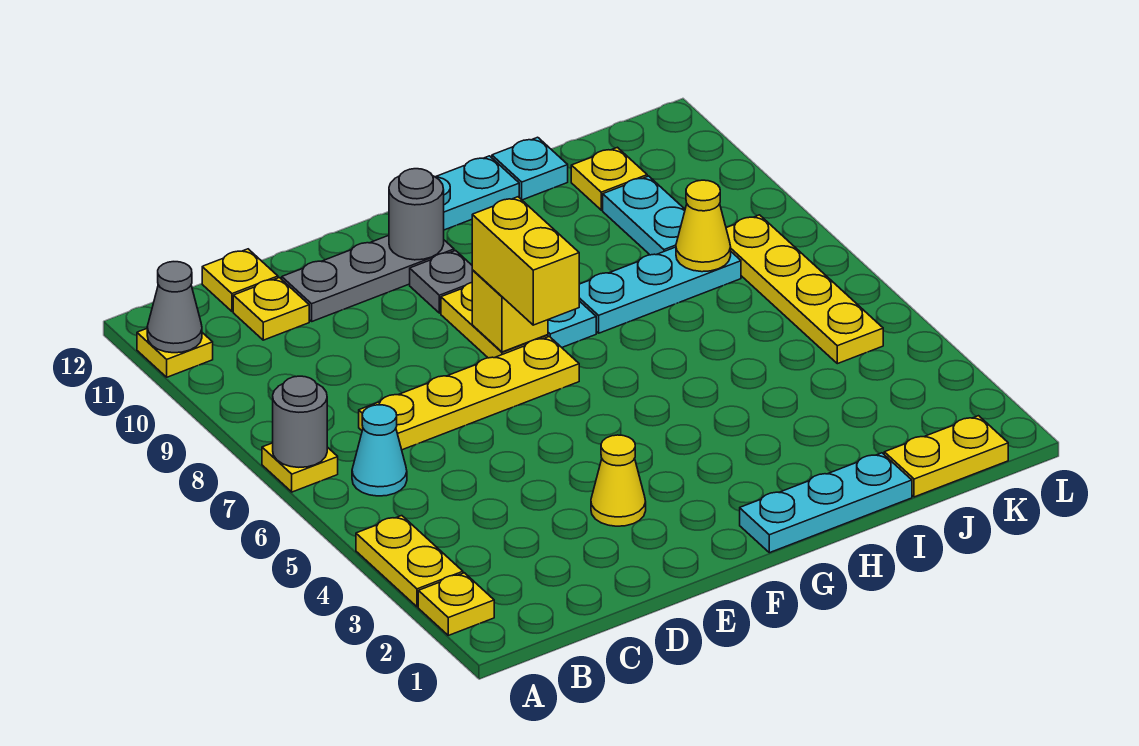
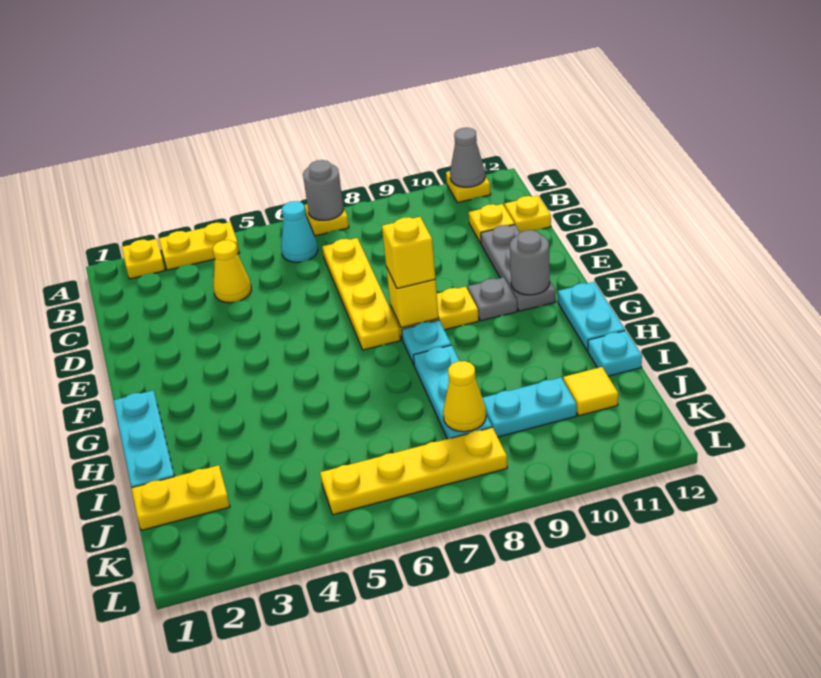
yellow cone E3 level 1 -> yellow cone C4 level 1
yellow brick F7:F8 level 3 -> yellow brick F8 level 3
yellow plate J1:K1 level 1 -> yellow plate J1:J2 level 1
yellow plate J11 level 1 -> yellow tile J11 level 1

